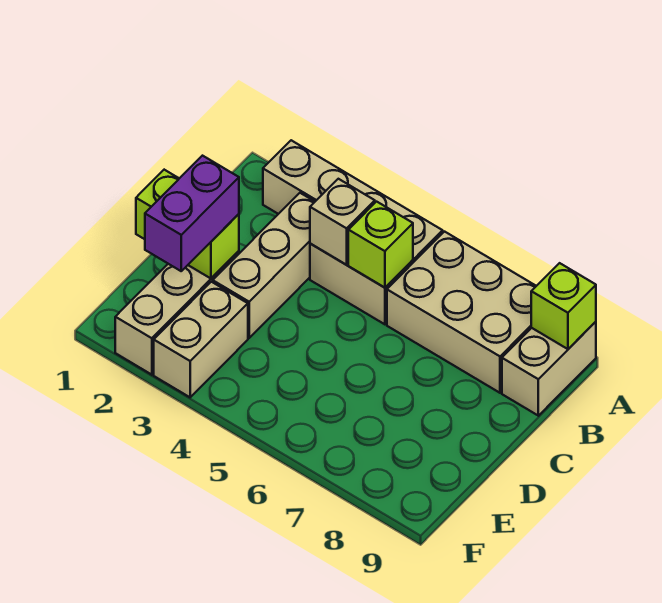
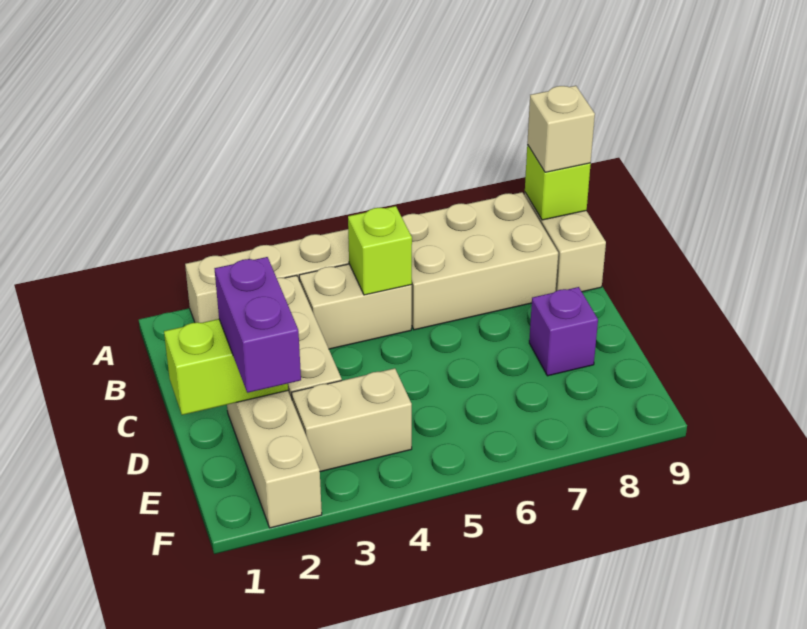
tan brick B4 level 2 -> tan brick A9 level 3
none -> purple brick D8 level 1
tan brick E3:F3 level 1 -> tan brick E3:E4 level 1

